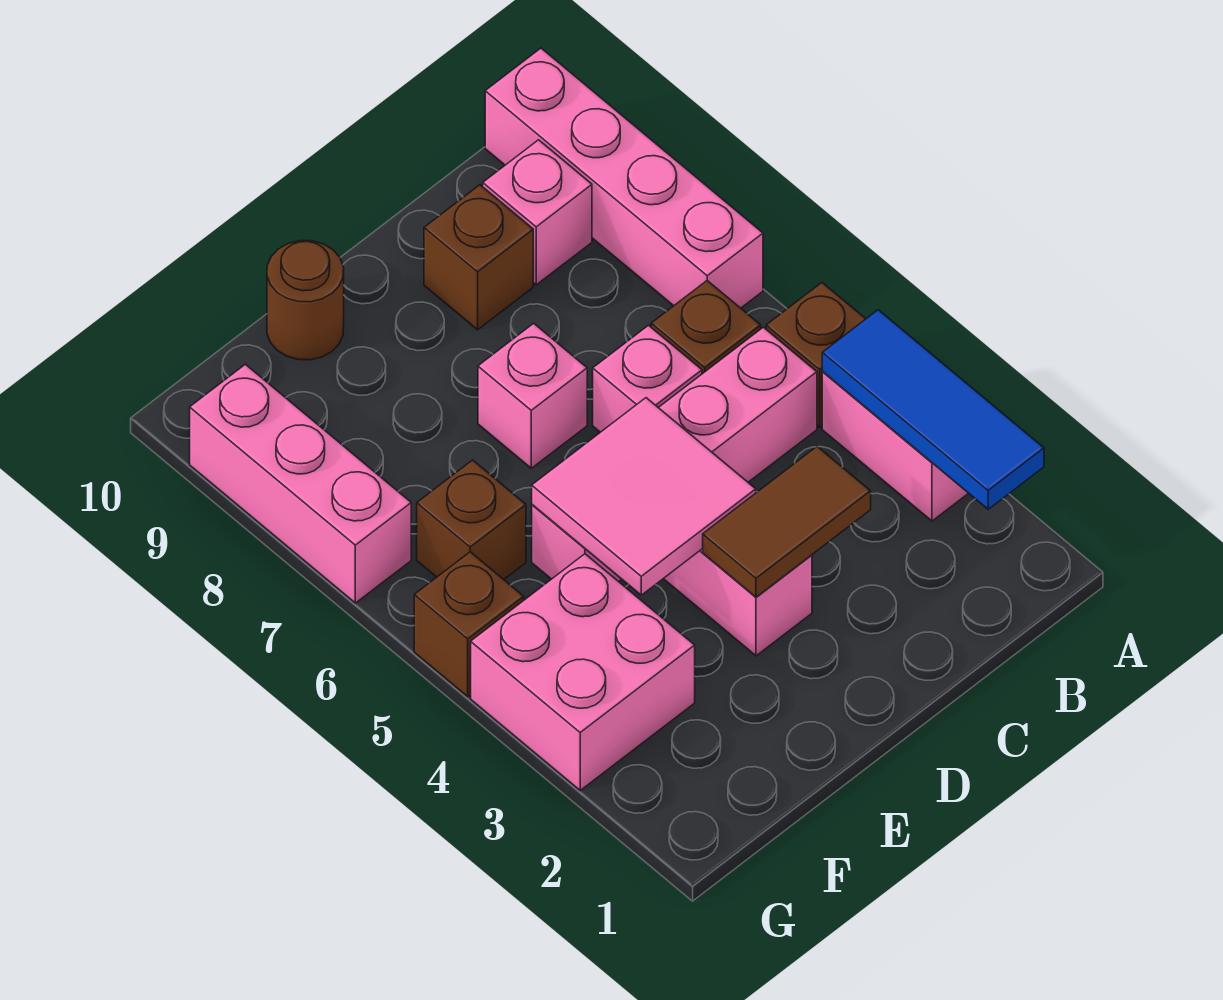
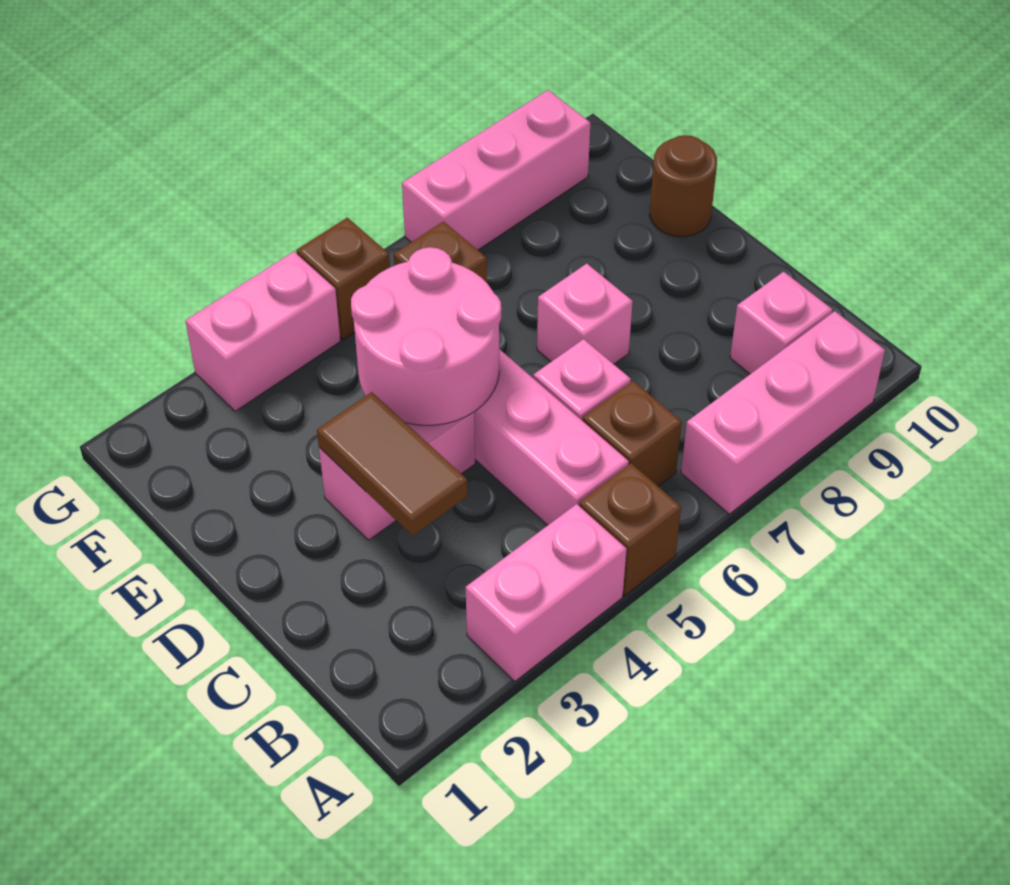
blue tile A2:A4 level 2 -> none
pink brick A7:A10 level 1 -> pink brick A7:A9 level 1
brown brick C9 level 1 -> none
pink tile D4:E5 level 2 -> pink round brick D4:E5 level 2
pink brick F3:G4 level 1 -> pink brick G3:G4 level 1

